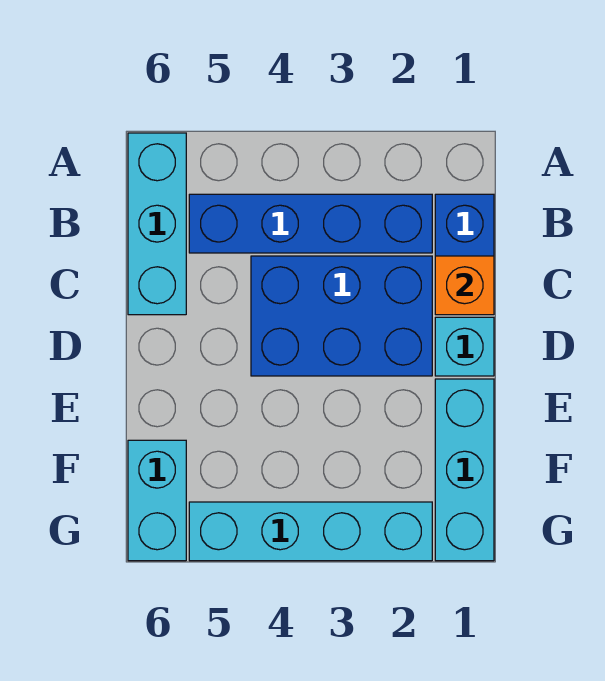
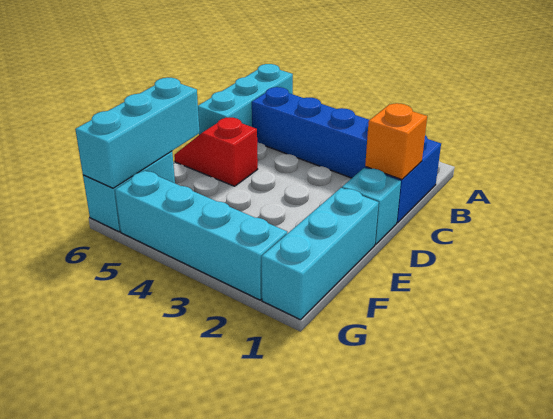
blue brick C2:D4 level 1 -> none
none -> red slope D5:D6 level 1 top 5
none -> cyan brick E6:G6 level 2

